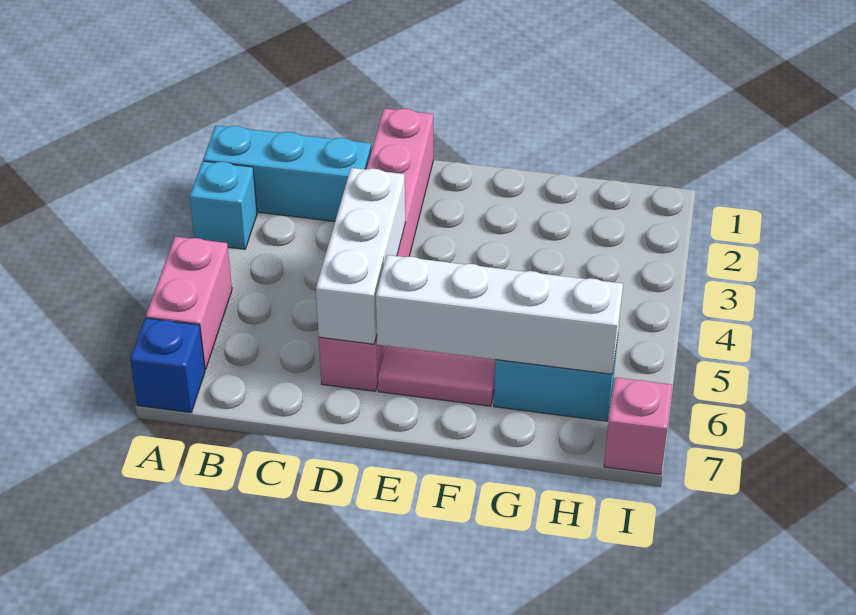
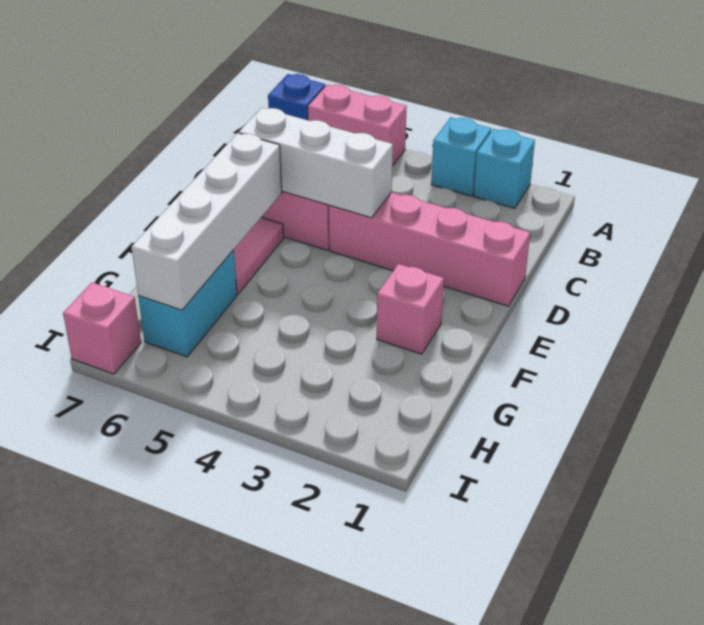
cyan brick A2:C2 level 1 -> cyan brick A2 level 1
none -> pink brick F2 level 1

